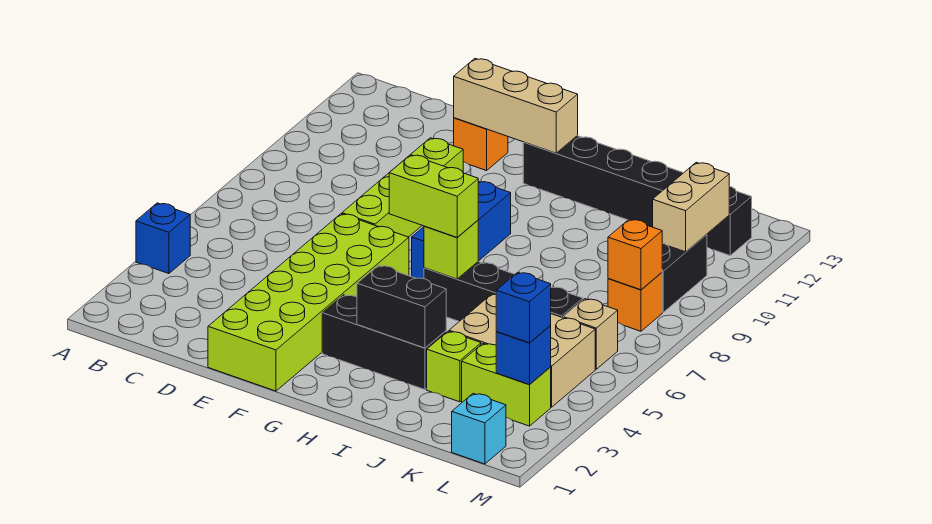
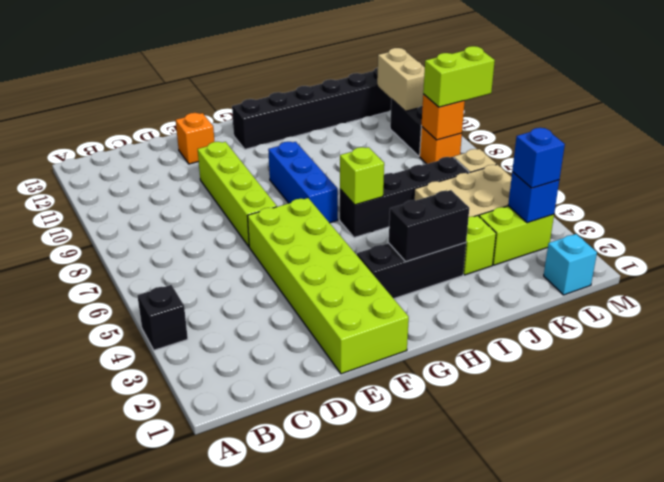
blue brick A4 level 1 -> black brick A4 level 1
tan brick E12:G12 level 2 -> none
lime brick G6:H6 level 3 -> lime brick L8:M8 level 3

